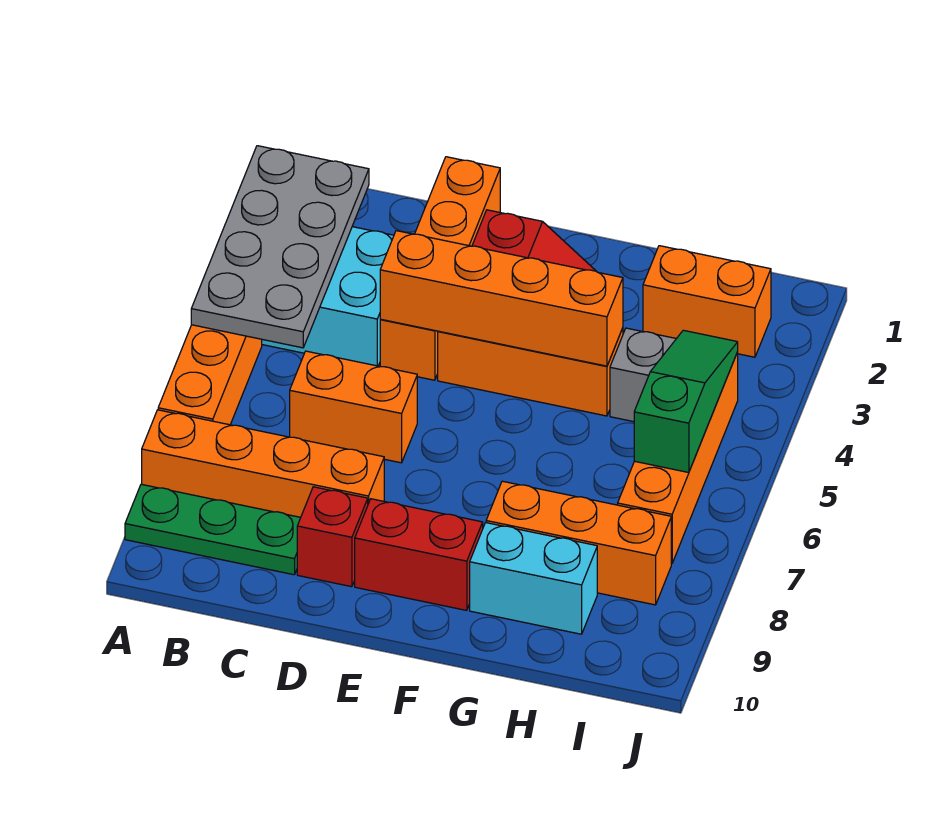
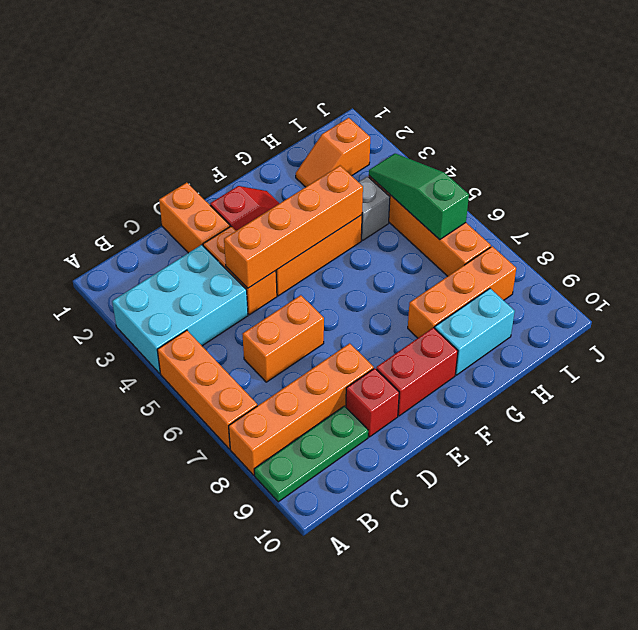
grey plate A2:B5 level 2 -> none
orange brick H2:I2 level 1 -> orange slope H2:I2 level 1 top I

